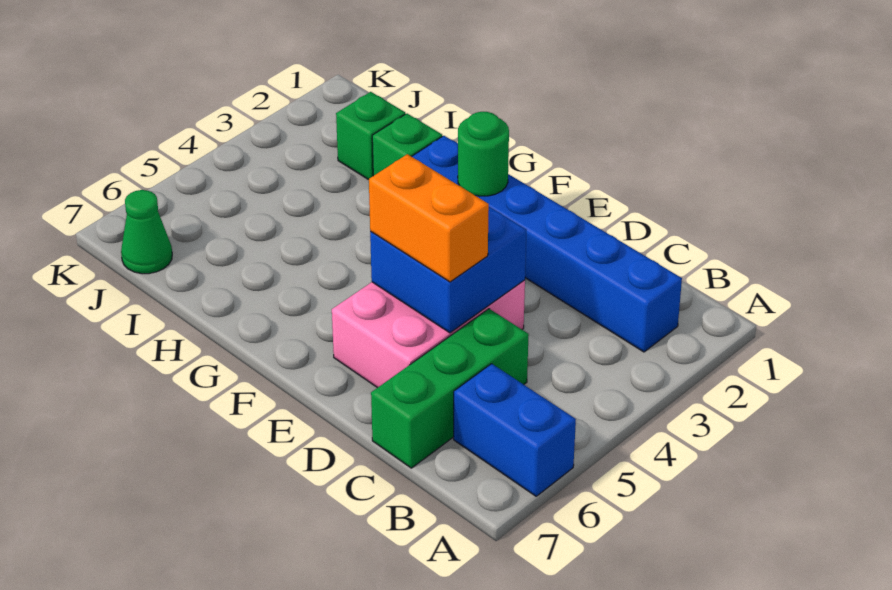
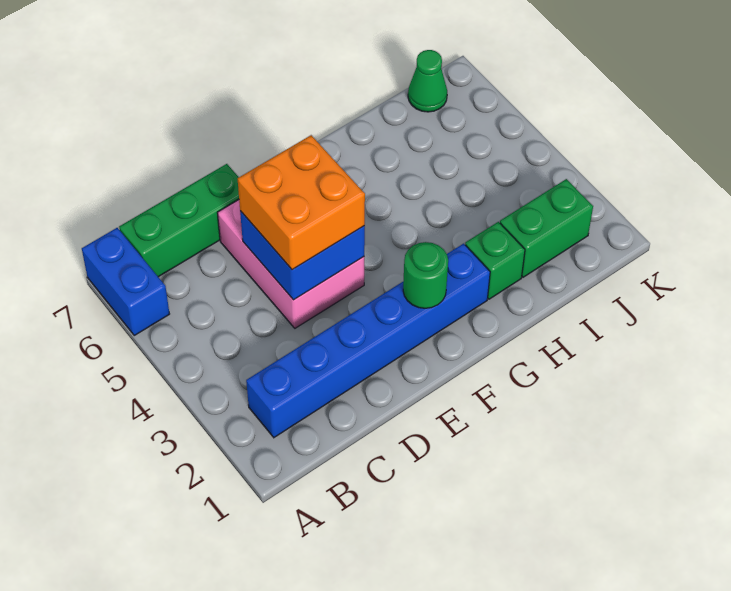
blue brick A6:B6 level 1 -> blue brick A6:A7 level 1
green brick C5:C7 level 1 -> green brick B7:D7 level 1
orange brick D5:E5 level 3 -> orange brick D4:E5 level 3
green brick I2 level 1 -> green brick I2:J2 level 1

